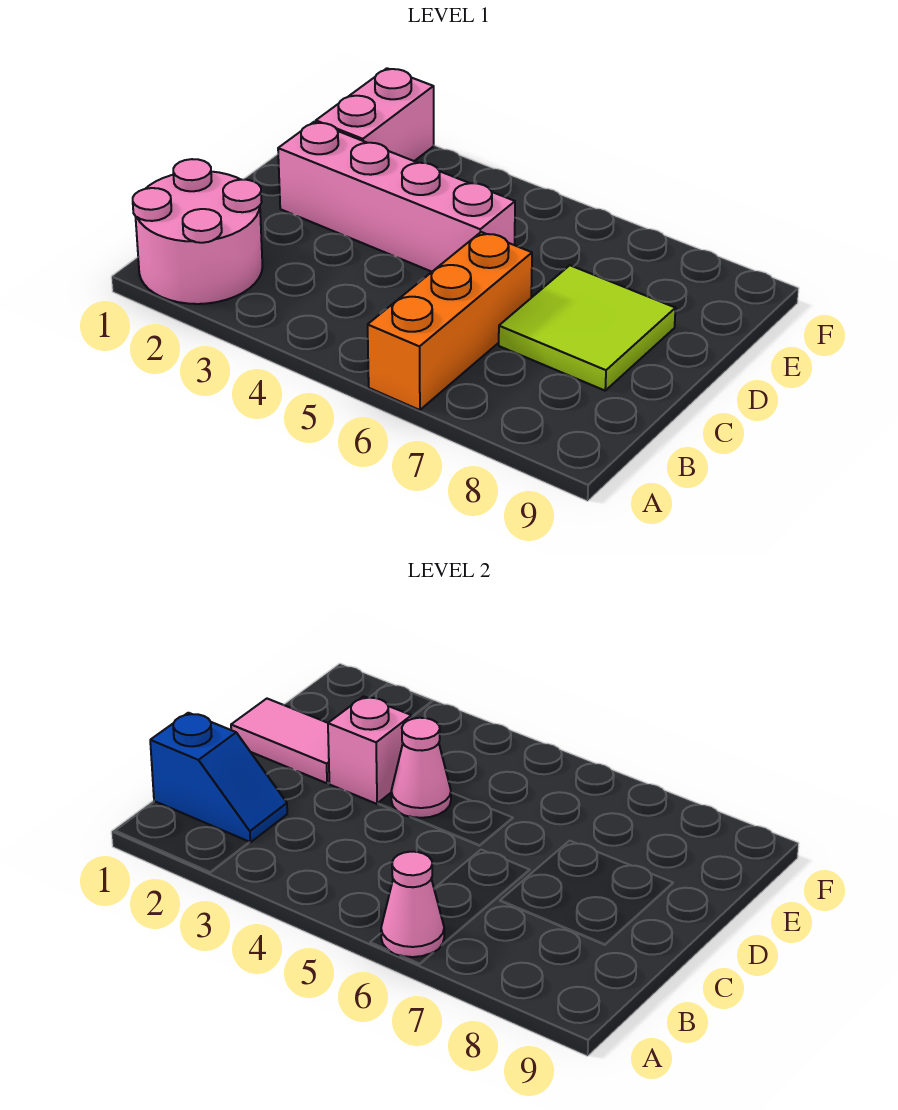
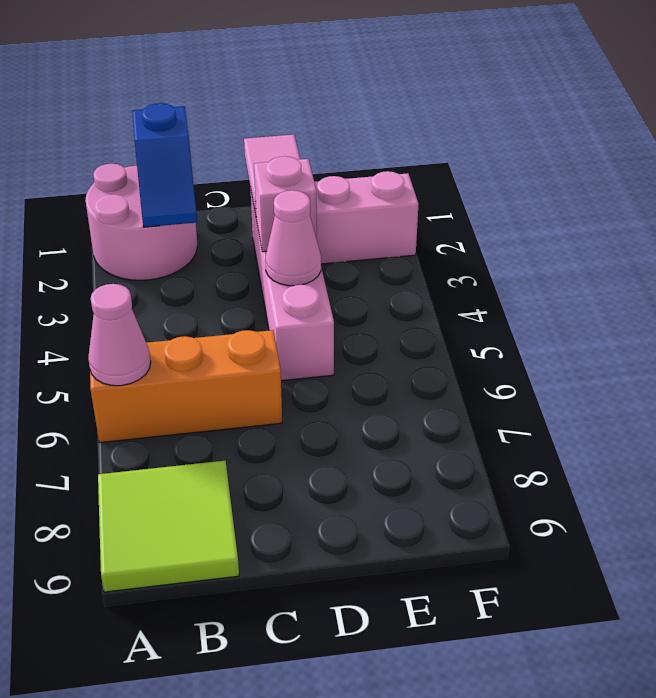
lime tile C7:D8 level 1 -> lime tile A8:B9 level 1

